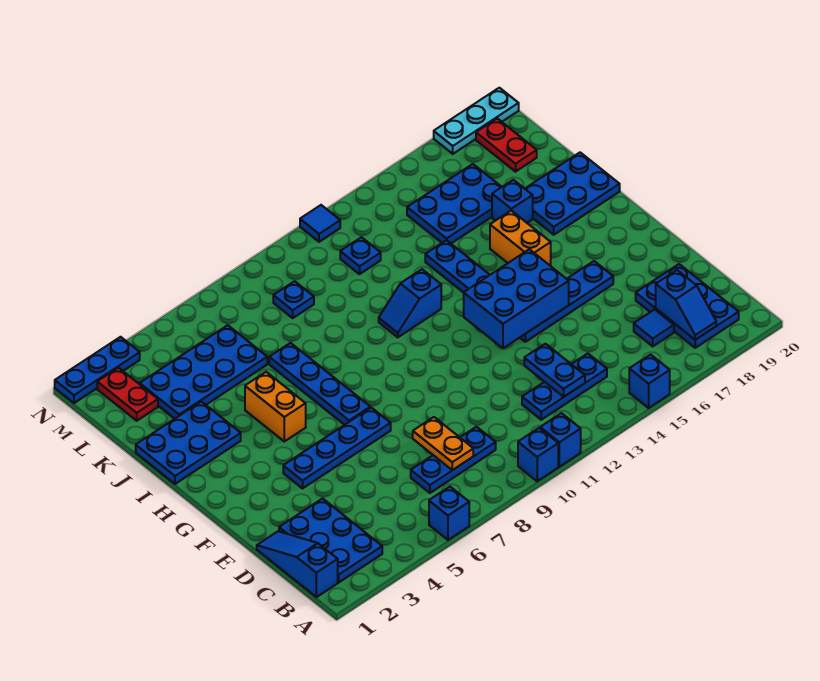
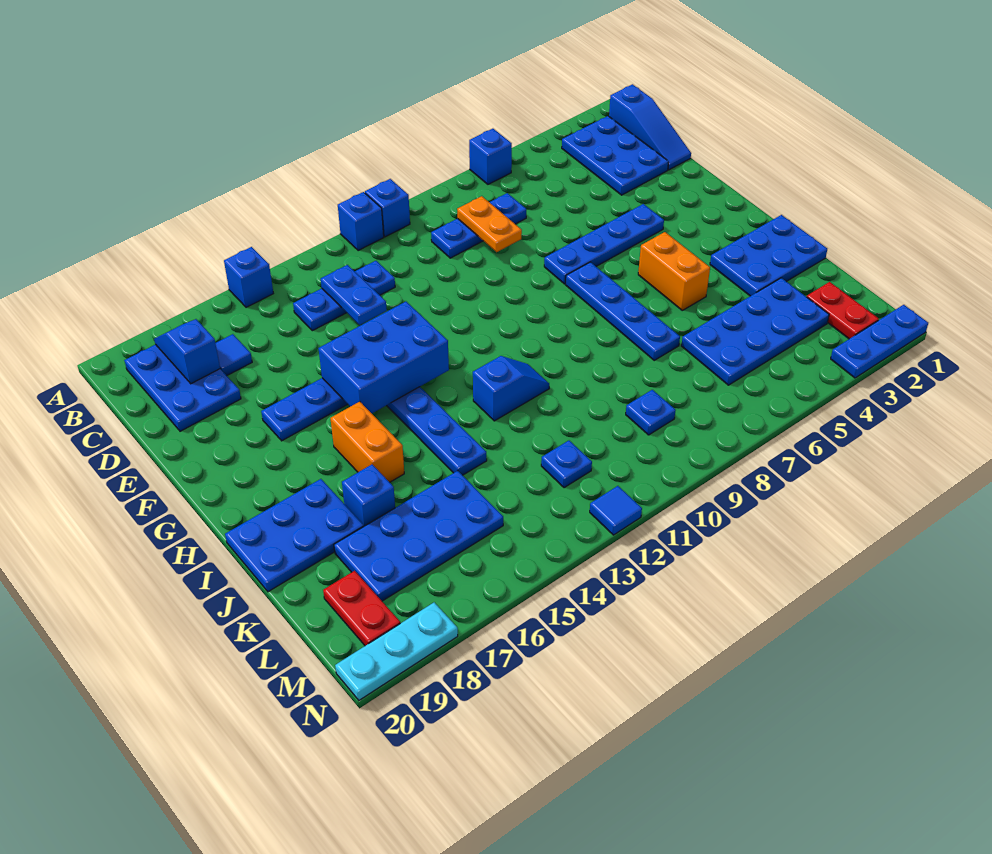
blue plate K15:L17 level 1 -> blue plate K15:L18 level 1

